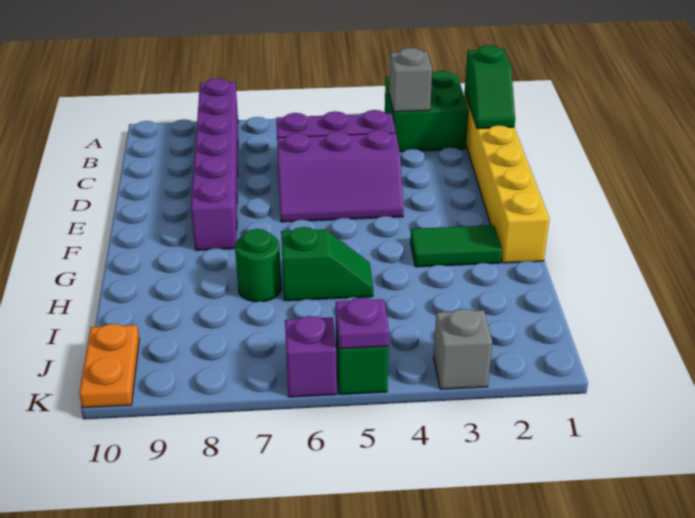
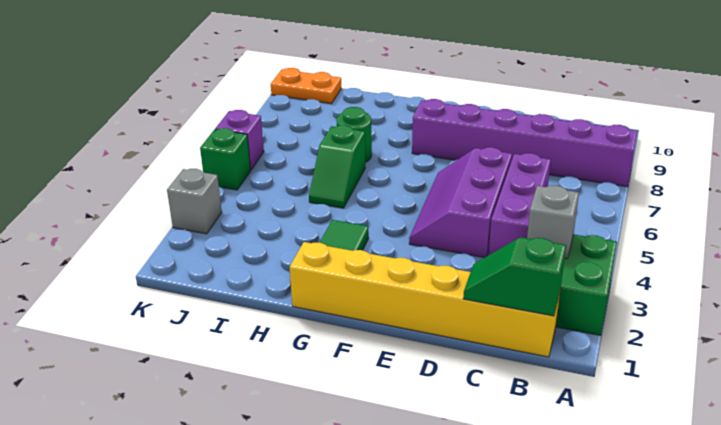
purple plate K5 level 2 -> none

